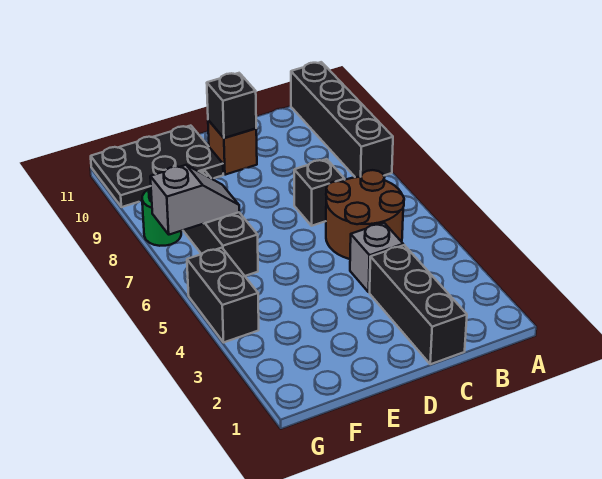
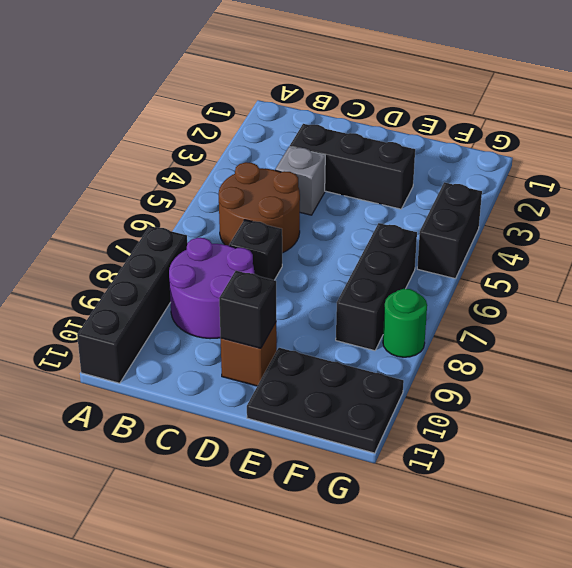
none -> purple round brick B8:C9 level 1
black brick C1:C3 level 1 -> black brick C3:E3 level 1
grey slope F7:G7 level 2 top G -> none

